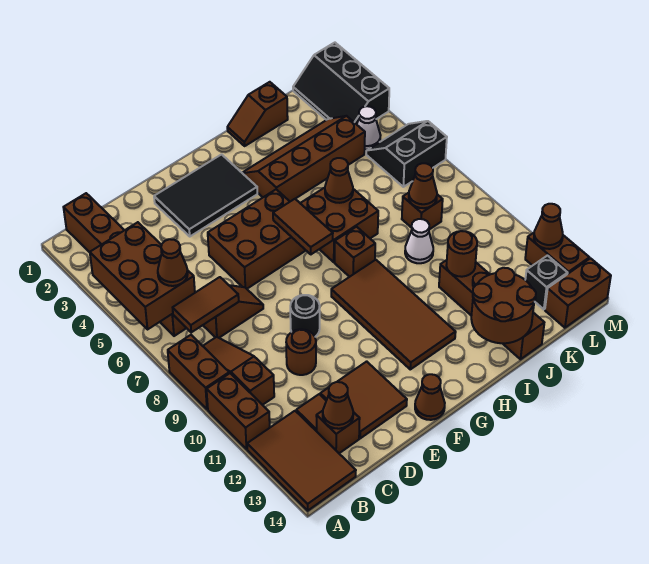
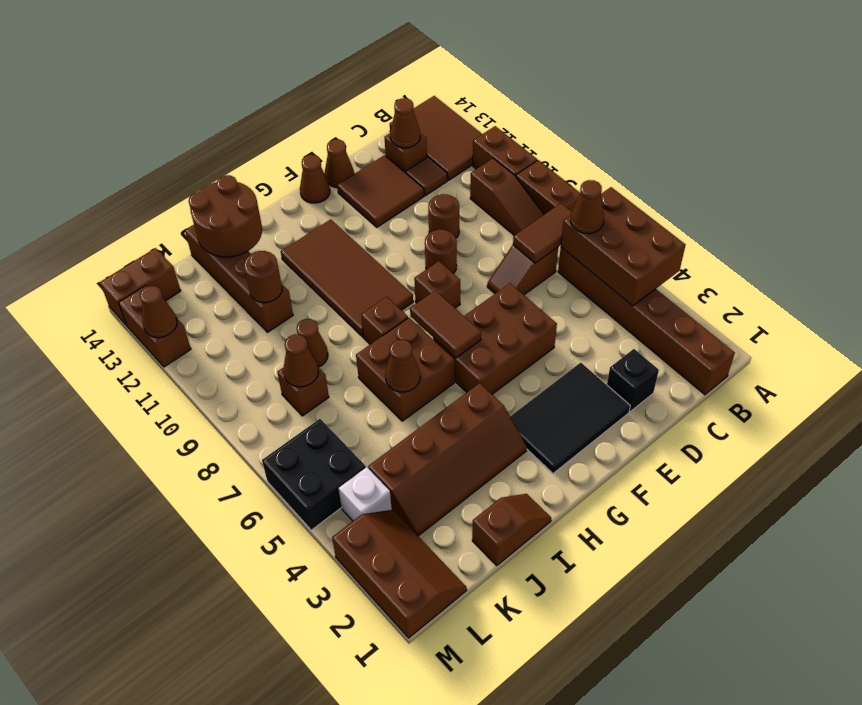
black round brick E9 level 1 -> brown round brick E9 level 1
none -> brown cone E14 level 1
none -> brown brick F8 level 1
white cone J9 level 1 -> brown cone J9 level 1
black slope L1:M3 level 1 top M -> brown slope L1:M3 level 1 top M
white cone L4 level 1 -> white brick L4 level 1
black slope L5:M6 level 1 top 6 -> black brick L5:M6 level 1
black brick L13 level 1 -> black brick D2 level 1

